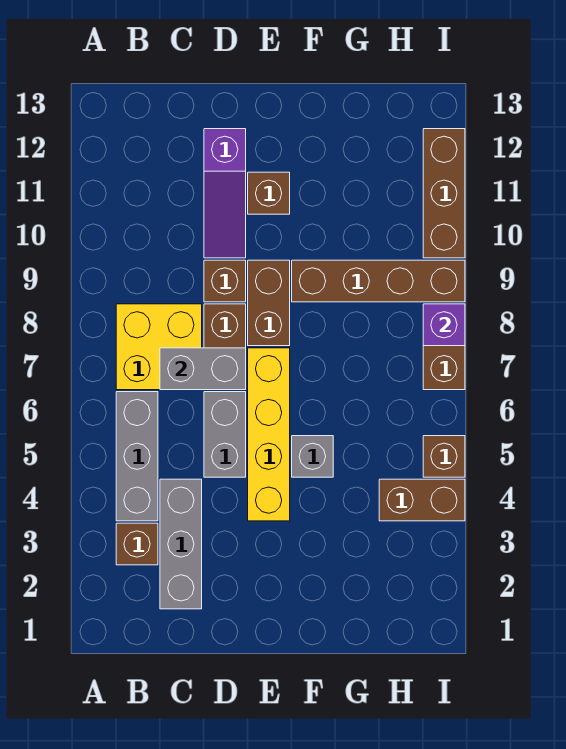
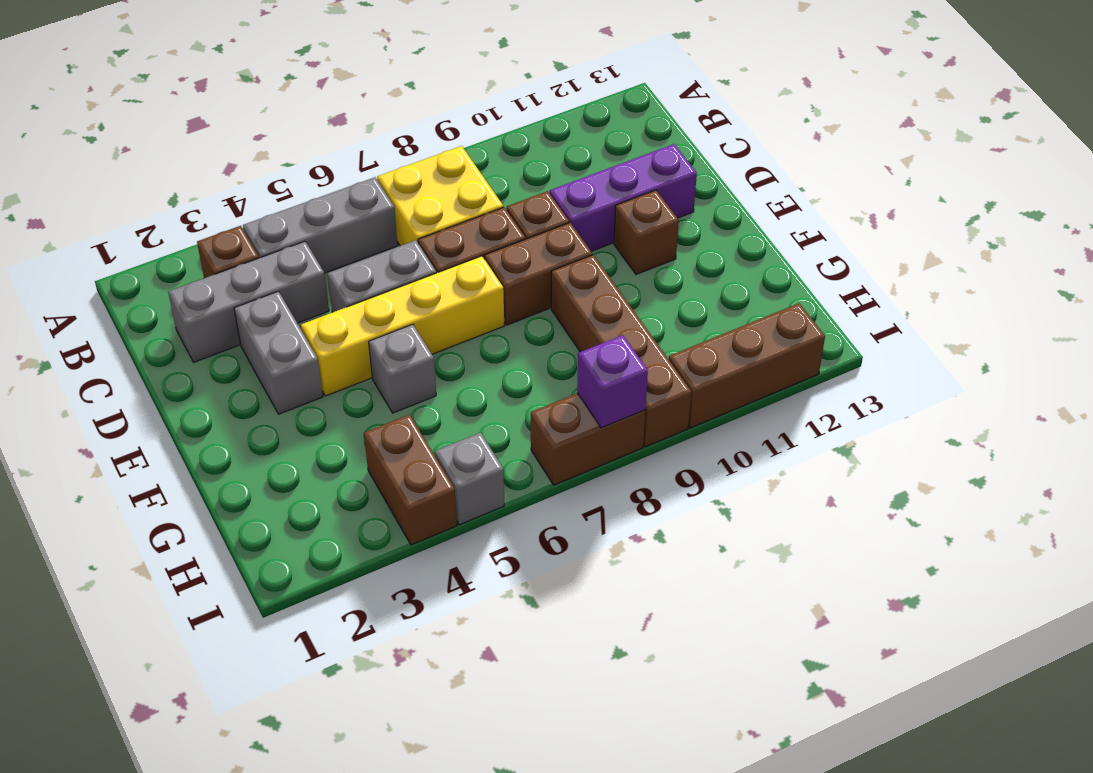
grey brick C7:D7 level 2 -> grey brick D3:E3 level 1
purple slope D10:D12 level 1 top 12 -> purple brick D10:D12 level 1
brown brick I5 level 1 -> grey brick I5 level 1

